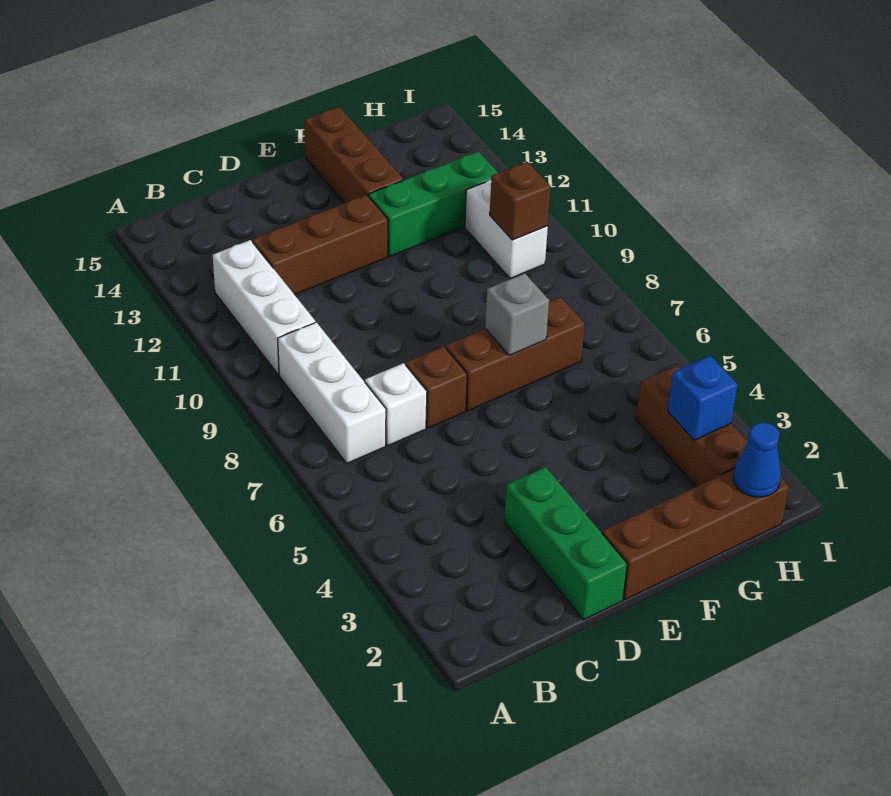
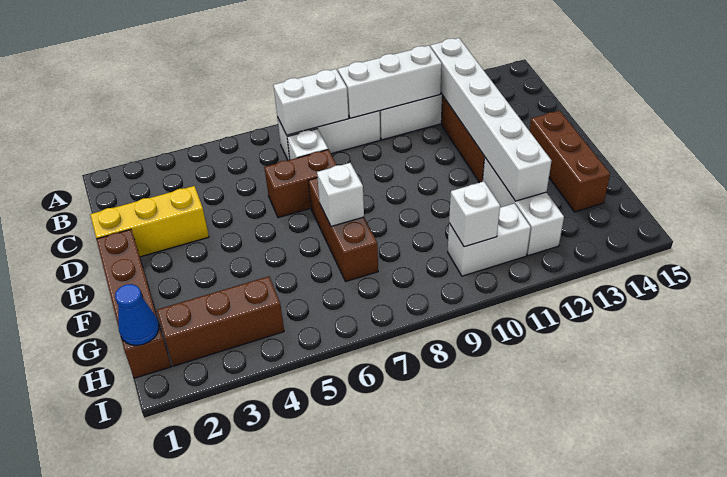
none -> white brick B7:B8 level 2
none -> white brick B9:B11 level 2
none -> white brick B12:G12 level 2
green brick D1:D3 level 1 -> yellow brick D1:D3 level 1
brown brick D7 level 1 -> brown brick D6:D7 level 1
grey brick F7 level 2 -> white brick F7 level 2
green brick F12:H12 level 1 -> white brick F12:H12 level 1
brown brick F13:F15 level 1 -> brown brick E14:G14 level 1
blue brick H3 level 2 -> none
brown brick H10 level 2 -> white brick H10 level 2

